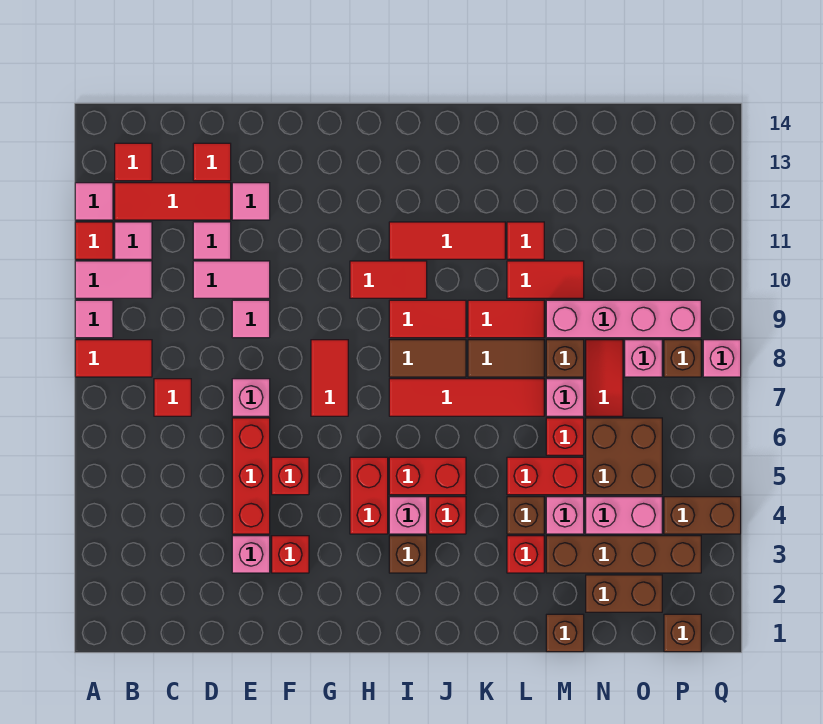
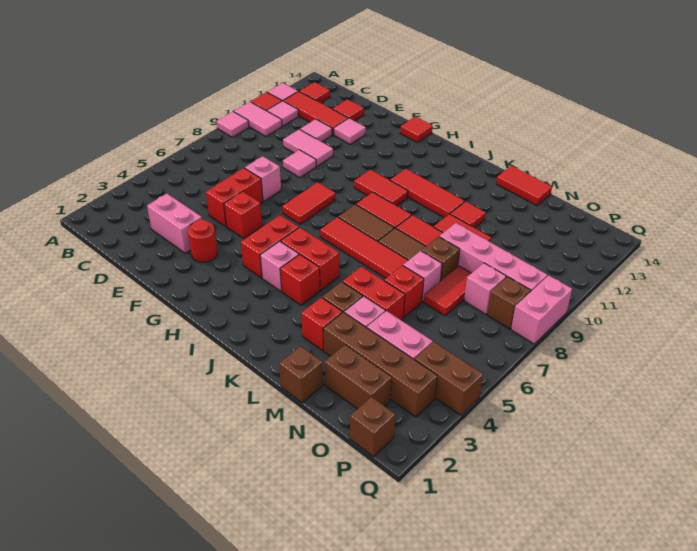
red tile A8:B8 level 1 -> red tile L14:M14 level 1
red tile C7 level 1 -> red tile G14 level 1
pink brick E3 level 1 -> pink brick D3:E3 level 1
red brick E4:E6 level 1 -> red brick E5:E6 level 1
red brick F3 level 1 -> red round brick F3 level 1
brown brick I3 level 1 -> none
brown brick N5:O6 level 1 -> none
pink brick Q8 level 1 -> pink brick Q8:Q9 level 1

